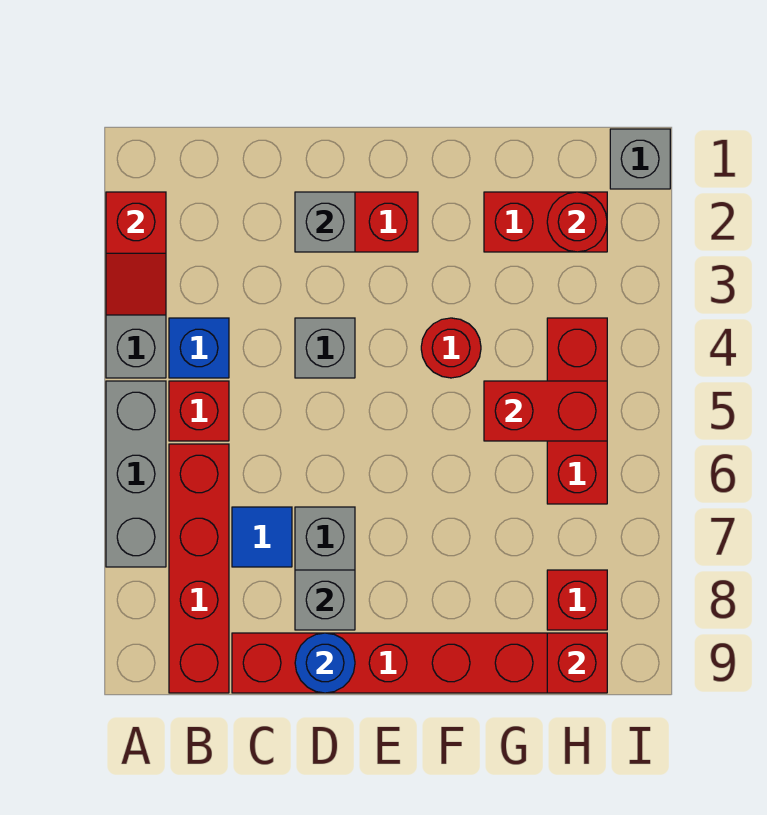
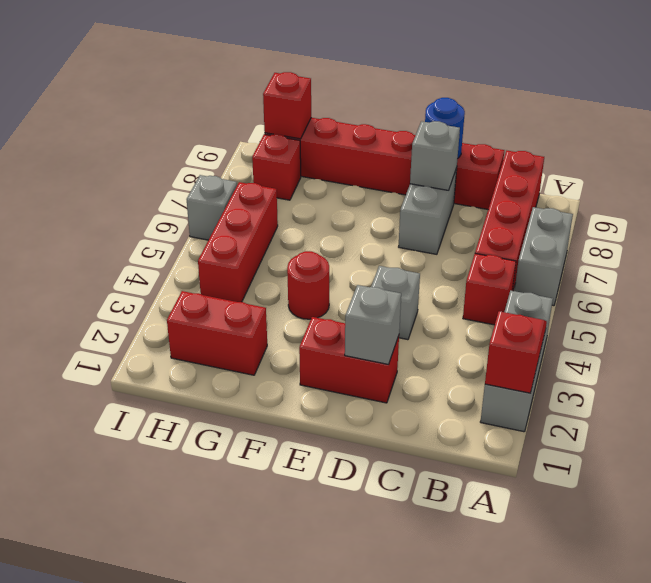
grey brick A5:A7 level 1 -> grey brick A6:A7 level 1
blue brick B4 level 1 -> none
blue tile C7 level 1 -> none
red brick G5:H5 level 2 -> none
red round brick H2 level 2 -> none
grey brick I1 level 1 -> grey brick I6 level 1

